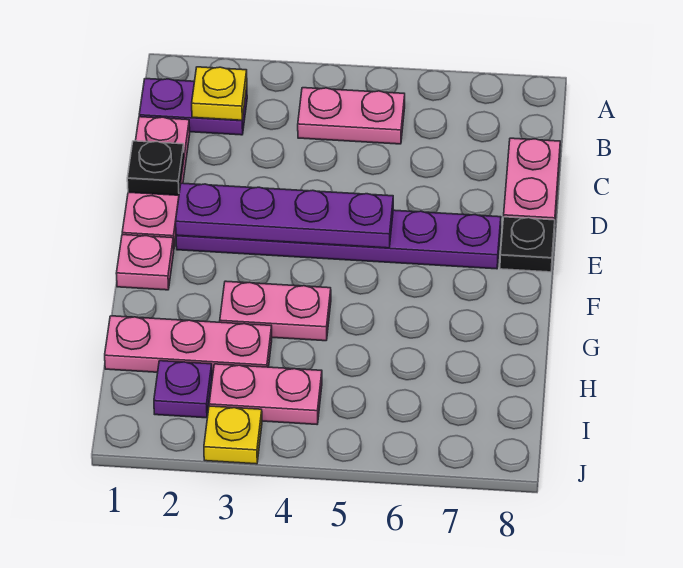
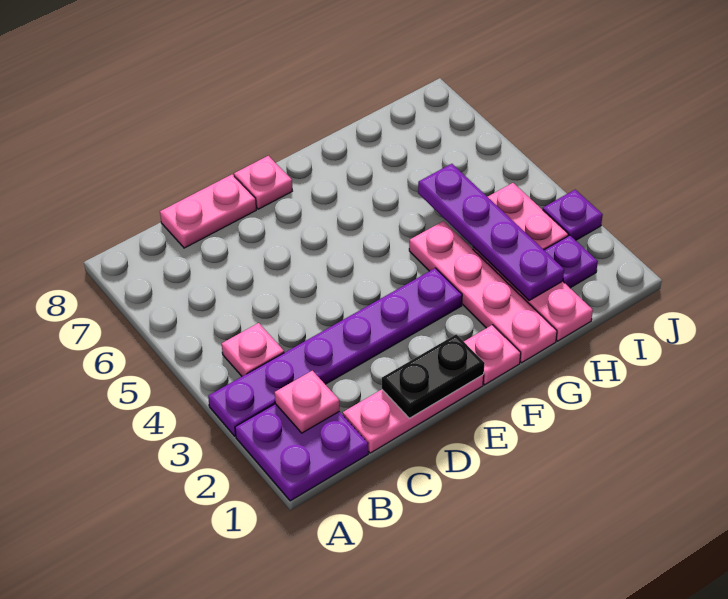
purple plate B1:B2 level 1 -> purple plate A1:B2 level 1
yellow plate B2 level 2 -> pink plate B2 level 2
pink plate B4:B5 level 1 -> pink plate B4 level 1
black plate D1 level 2 -> black plate D1:E1 level 2
purple plate E2:E7 level 1 -> purple plate A3:F3 level 1
purple plate E2:E5 level 2 -> purple plate H2:H5 level 2
black plate E8 level 1 -> pink plate E8 level 1
pink plate G3:G4 level 1 -> pink plate G1:G4 level 1
yellow plate J3 level 1 -> purple plate J3 level 1

